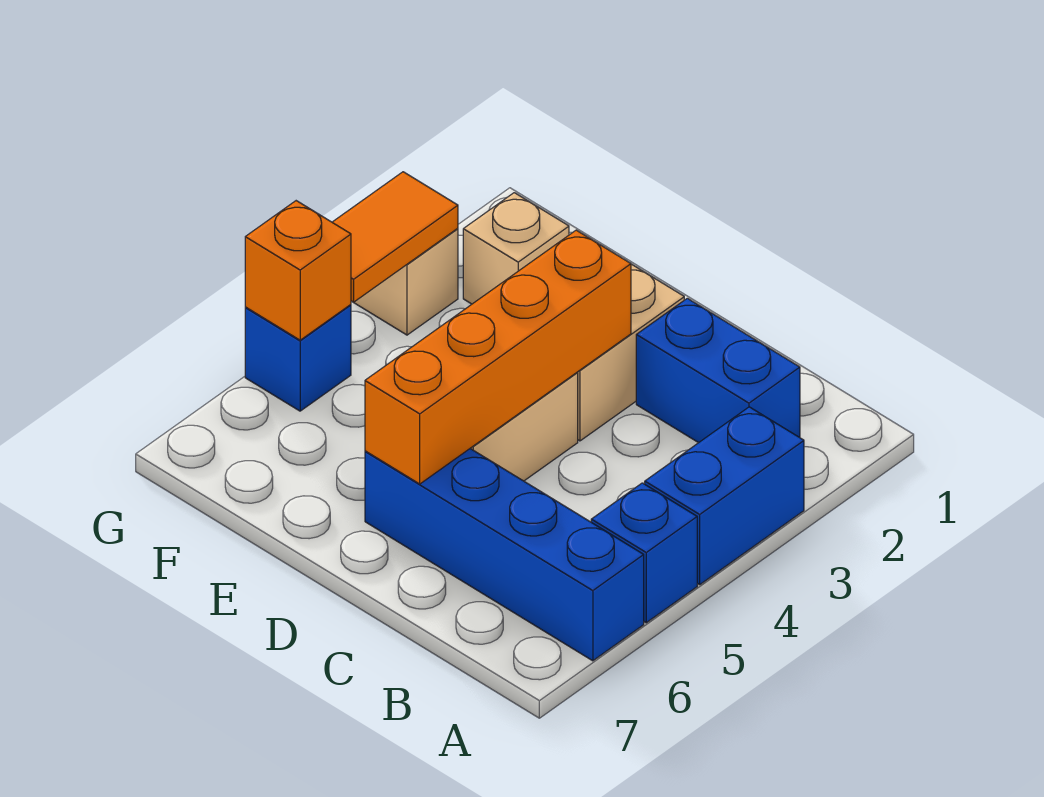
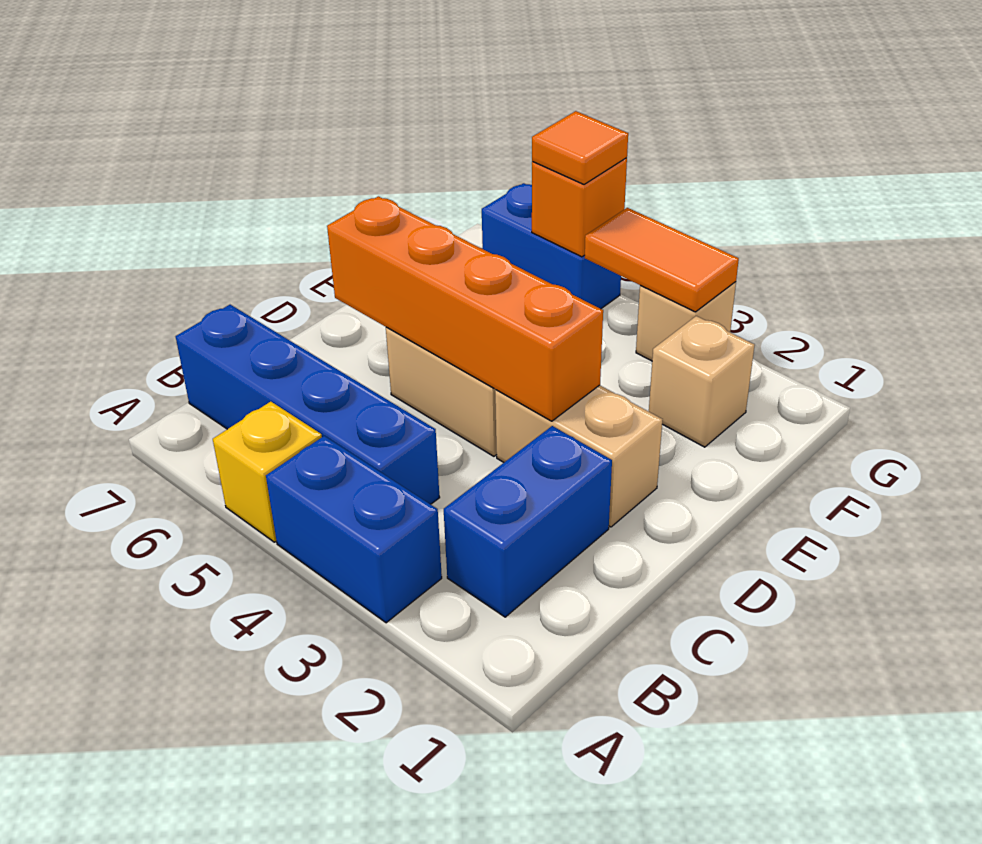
blue brick A5 level 1 -> yellow brick A5 level 1
blue brick A6:D6 level 1 -> blue brick B4:B7 level 1
blue brick G5 level 1 -> blue brick G5:G6 level 1
none -> orange tile G5 level 3

